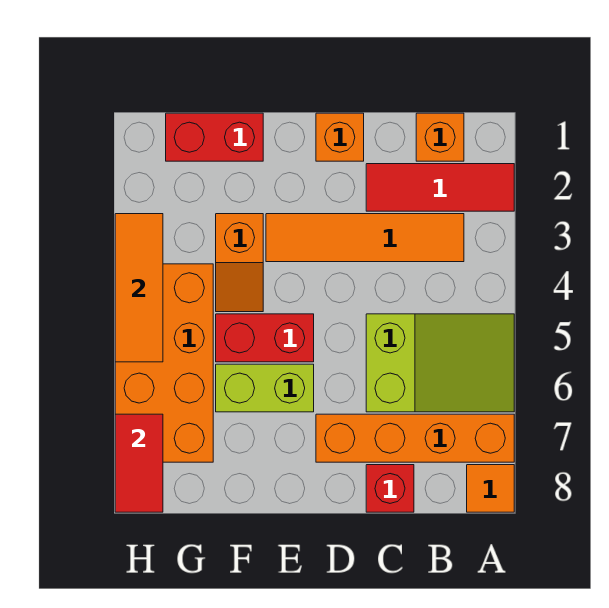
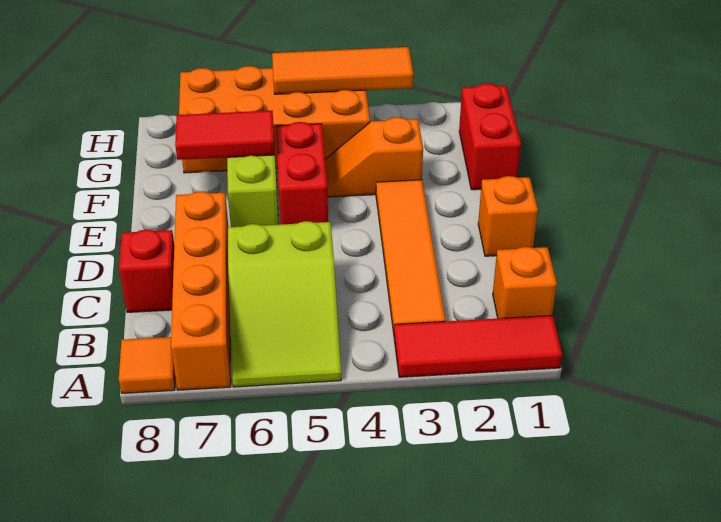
red tile A2:C2 level 1 -> red tile A1:A3 level 1
red tile H7:H8 level 2 -> red tile F6:F7 level 2

